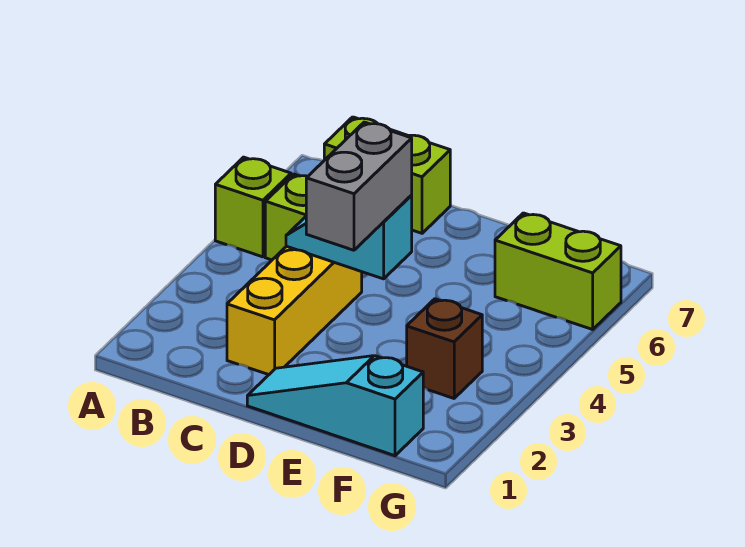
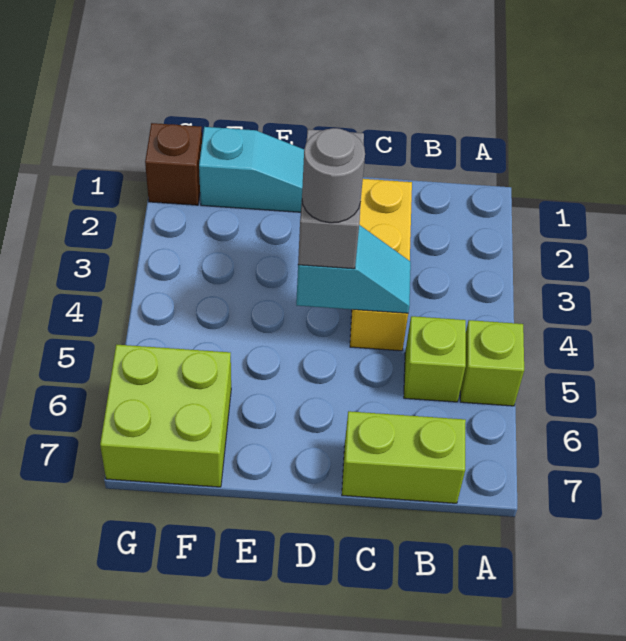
none -> grey round brick D4 level 4
brown brick F3 level 1 -> brown brick G1 level 1
lime brick F6:G6 level 1 -> lime brick F6:G7 level 1

